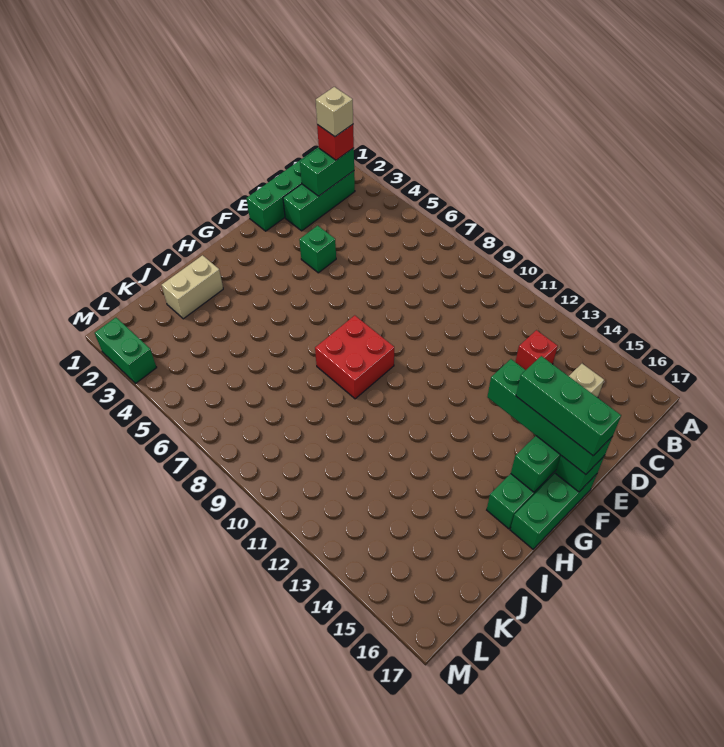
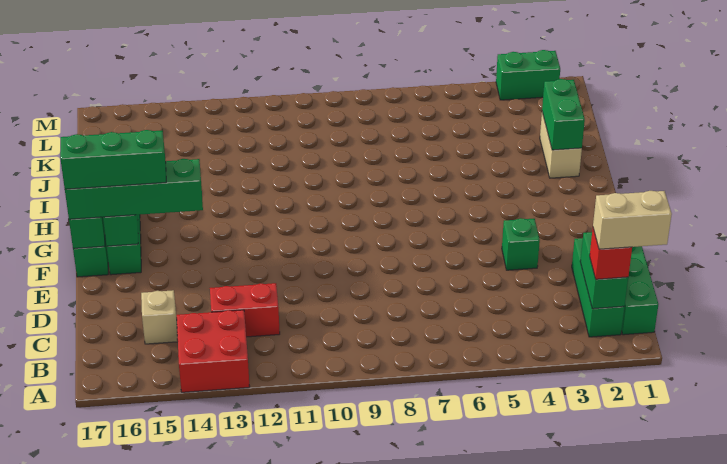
tan brick B2 level 4 -> tan brick B1:B2 level 4
red brick C13 level 1 -> red brick C12:C13 level 1
red brick G8:H9 level 1 -> red brick A13:B14 level 1
none -> green brick I2:J2 level 2

